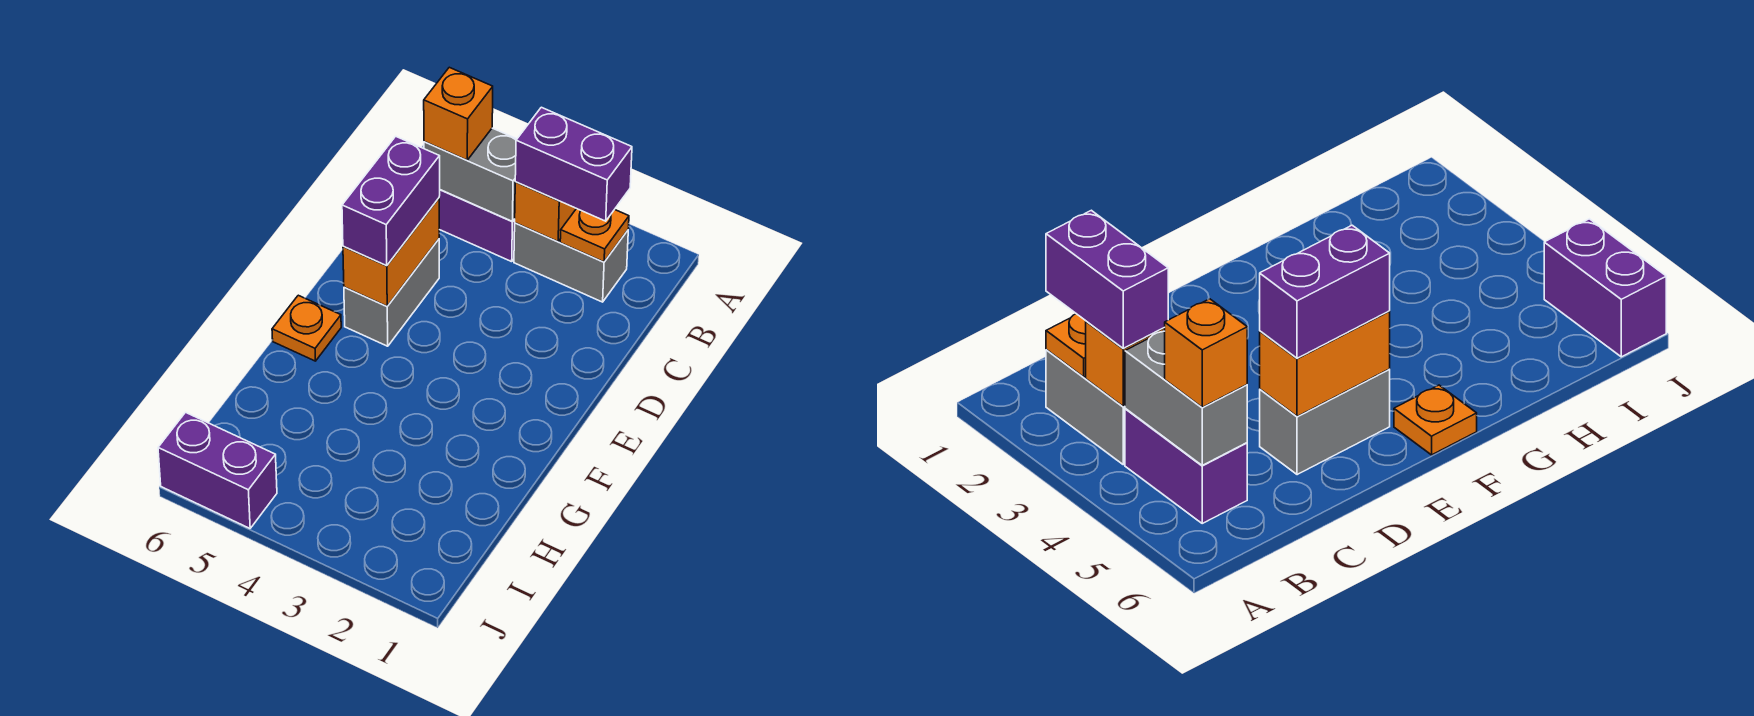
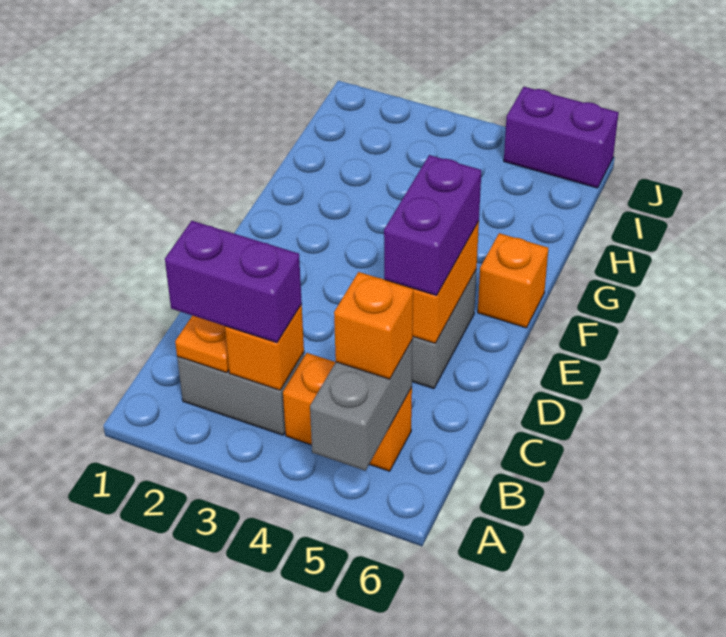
purple brick B4:B5 level 1 -> orange brick B4:B5 level 1
grey brick B4:B5 level 2 -> grey brick A5:B5 level 2
orange plate F6 level 1 -> orange brick F6 level 1

